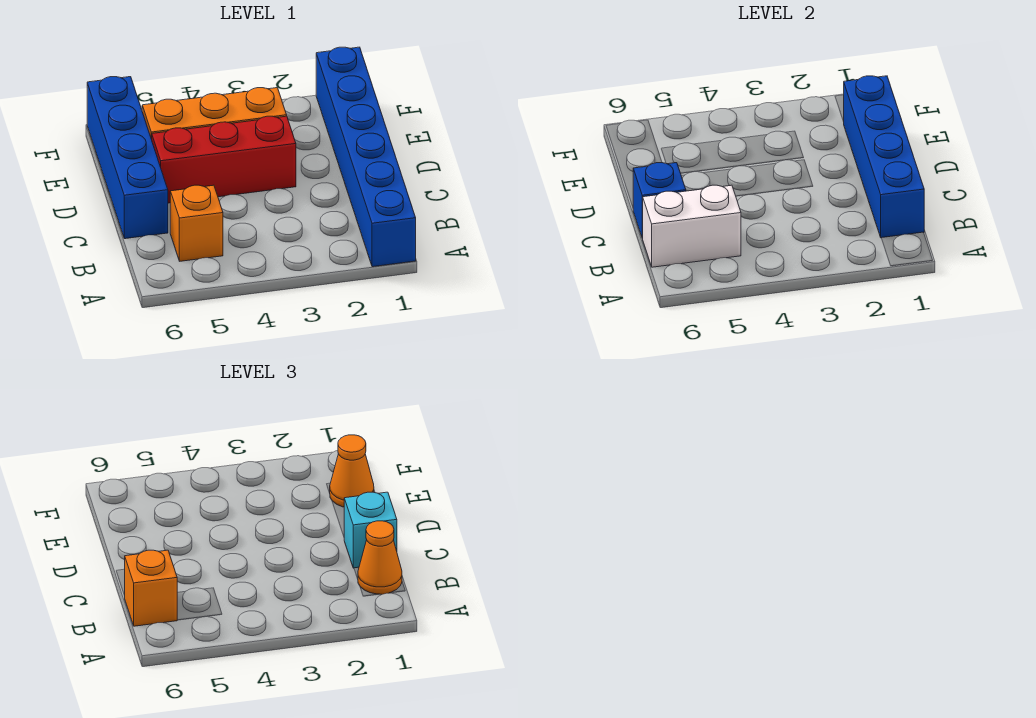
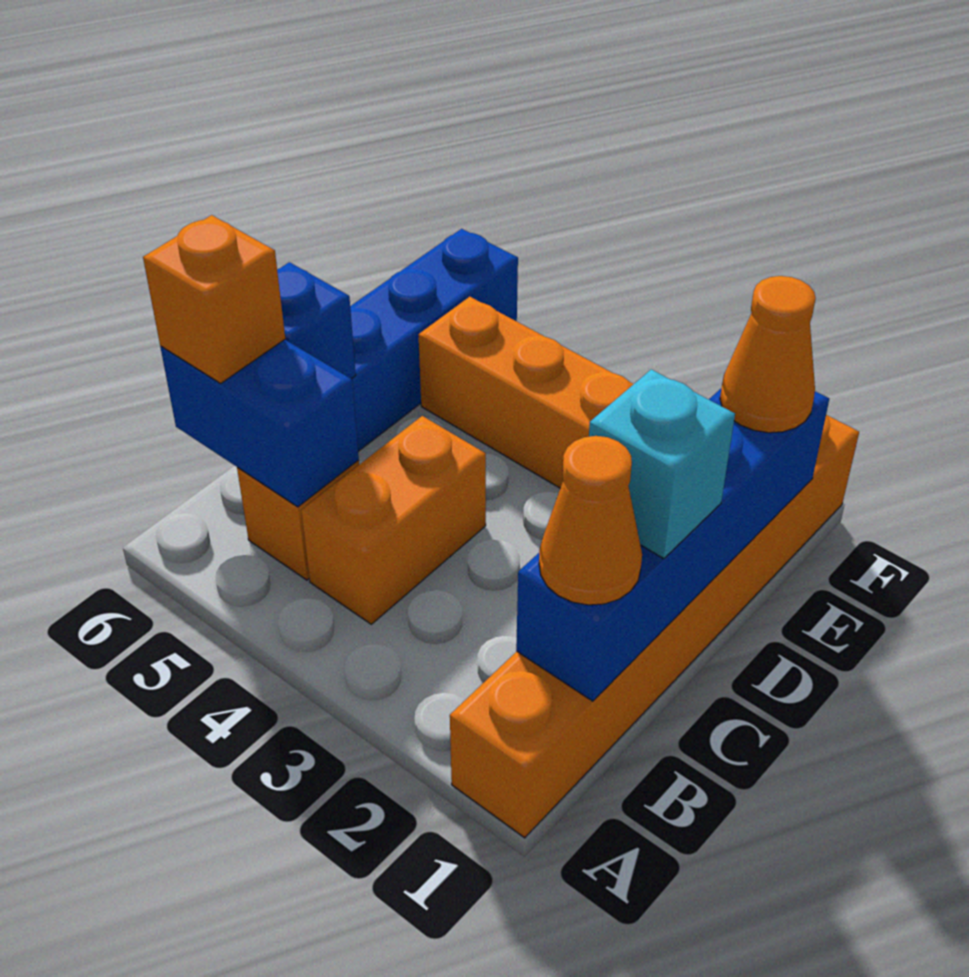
blue brick A1:F1 level 1 -> orange brick A1:F1 level 1
none -> orange brick B4:C4 level 1
white brick B5:B6 level 2 -> blue brick B5:B6 level 2
red brick D3:D5 level 1 -> none

